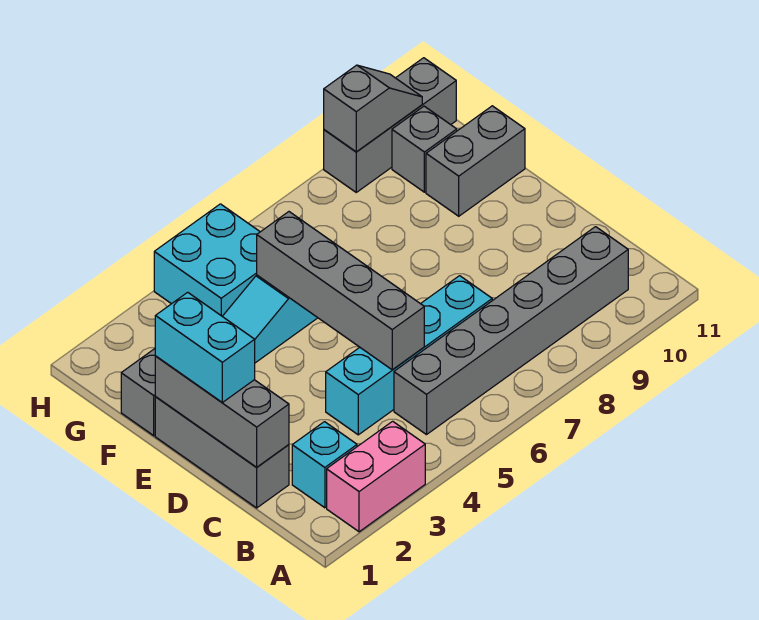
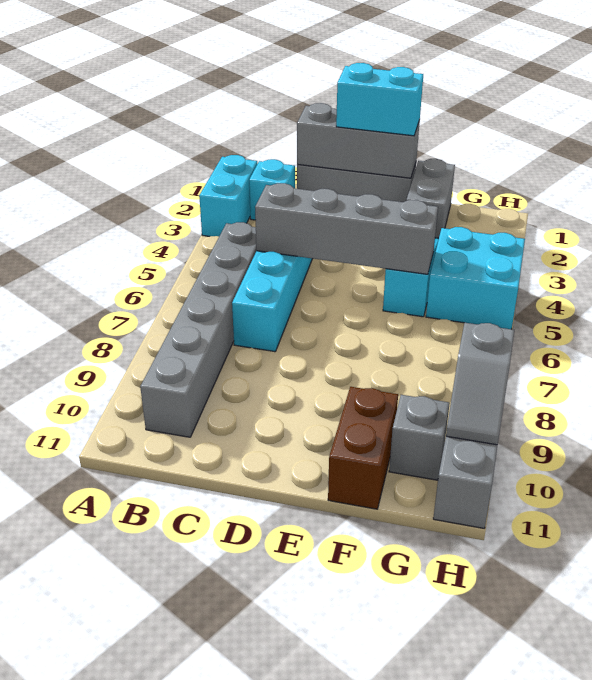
pink brick A2:A3 level 1 -> cyan brick A2:A3 level 1
grey brick F10:F11 level 1 -> brown brick F10:F11 level 1

